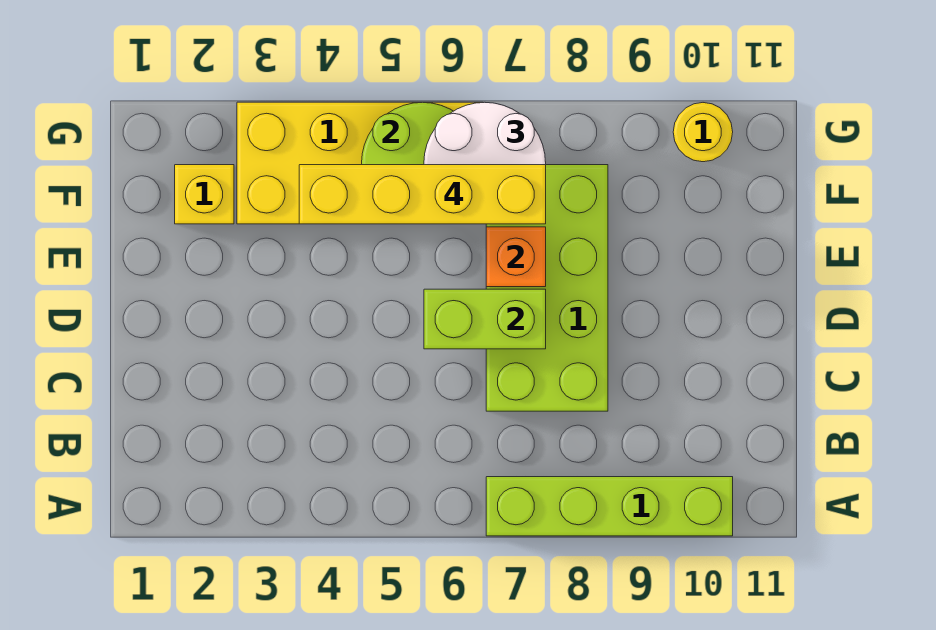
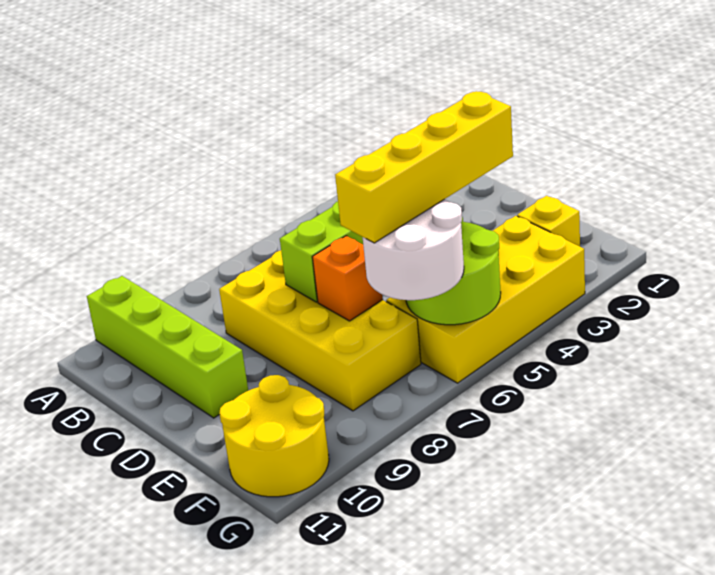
lime brick A7:A10 level 1 -> lime brick A10:D10 level 1
lime brick C7:F8 level 1 -> yellow brick C7:F8 level 1
yellow round brick G10 level 1 -> yellow round brick F10:G11 level 1

